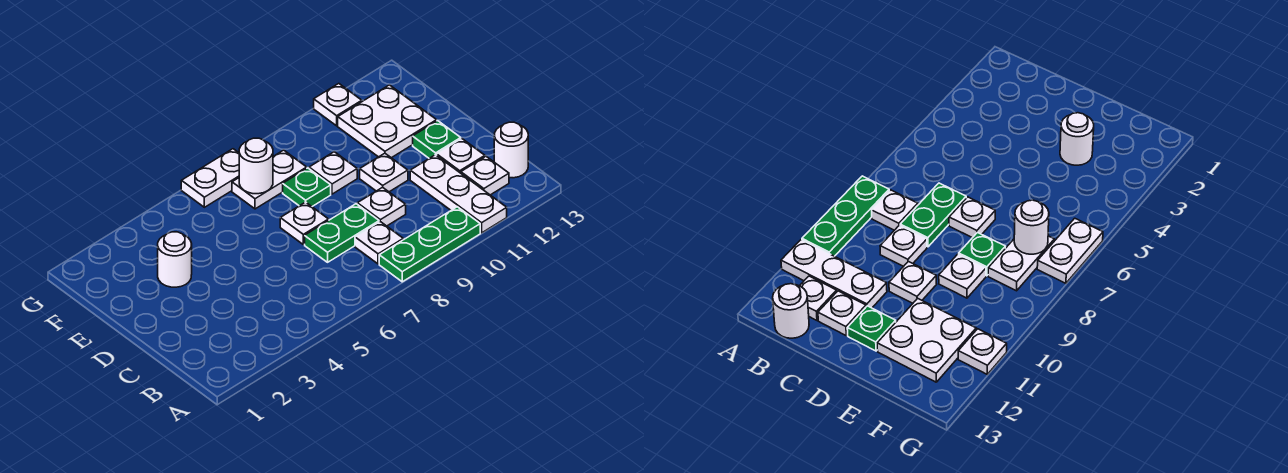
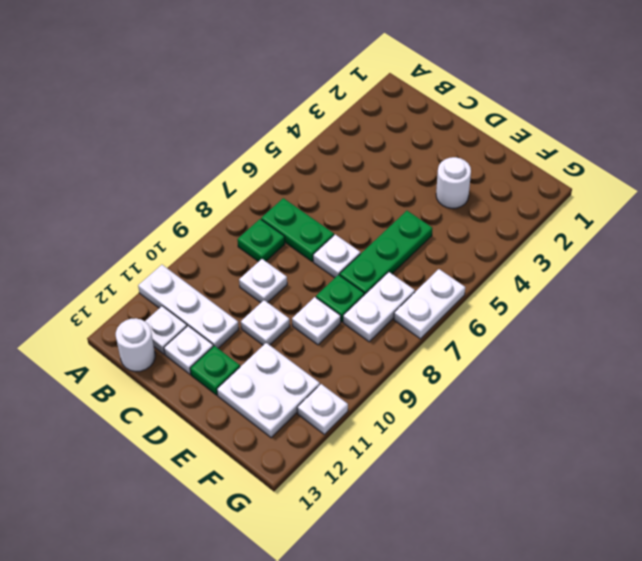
green plate A8:A10 level 1 -> green plate E5:E7 level 1
white plate B8 level 1 -> green plate B8 level 1
green plate C7:C8 level 1 -> green plate B7:C7 level 1
white round brick F7 level 2 -> none

